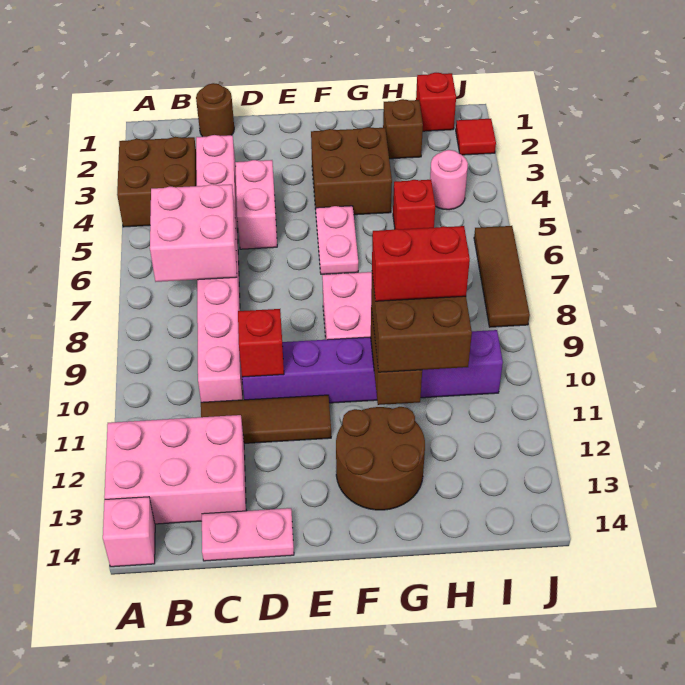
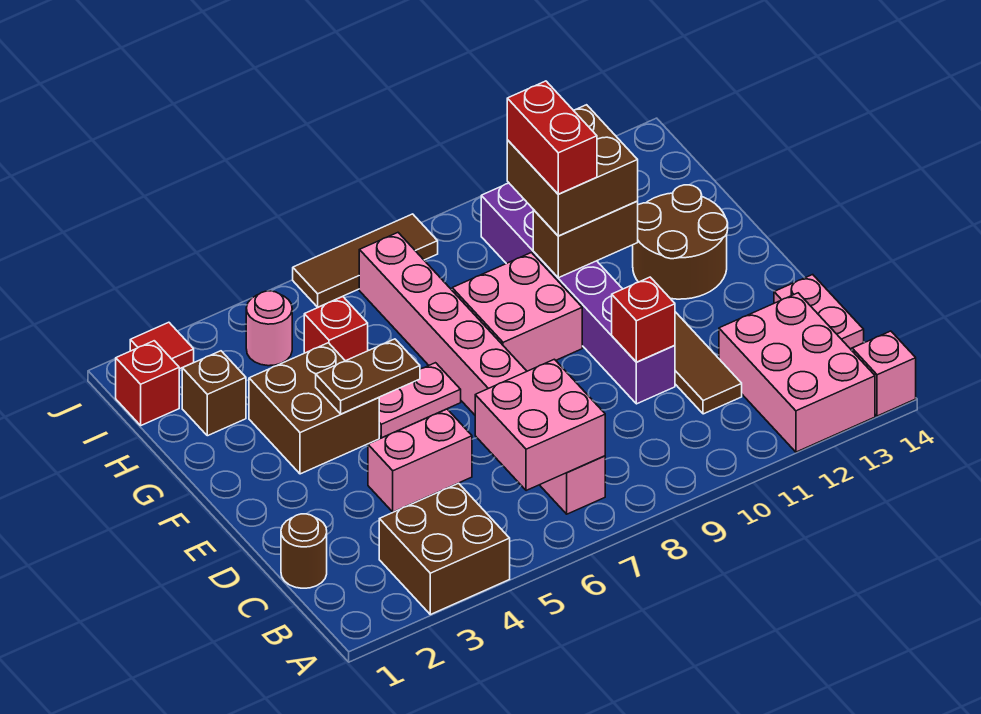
pink brick C3:C10 level 1 -> pink brick B7:I7 level 1
none -> brown plate F4:F5 level 2

